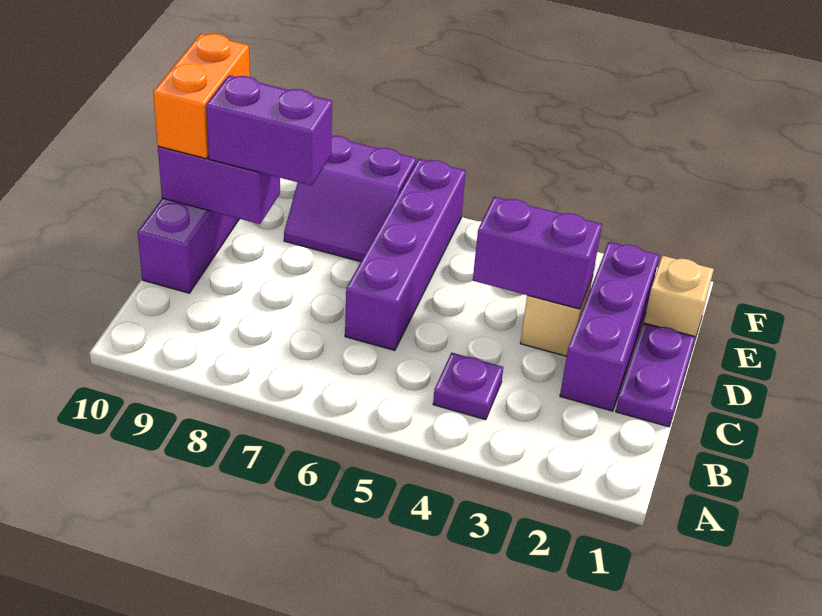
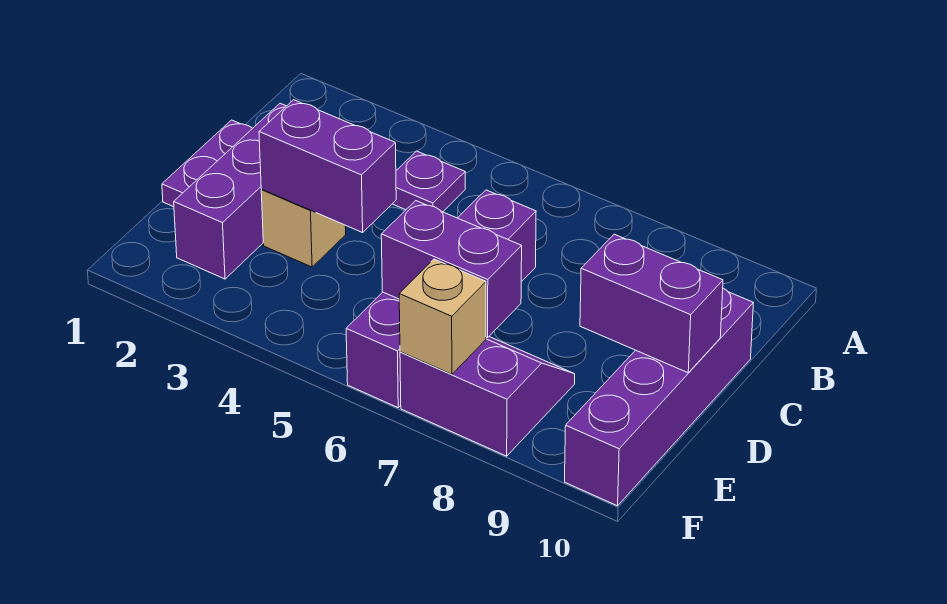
purple brick D8:D9 level 3 -> purple brick E6:E7 level 2
orange brick D10:E10 level 3 -> none
tan brick E1 level 1 -> tan brick F7 level 2

